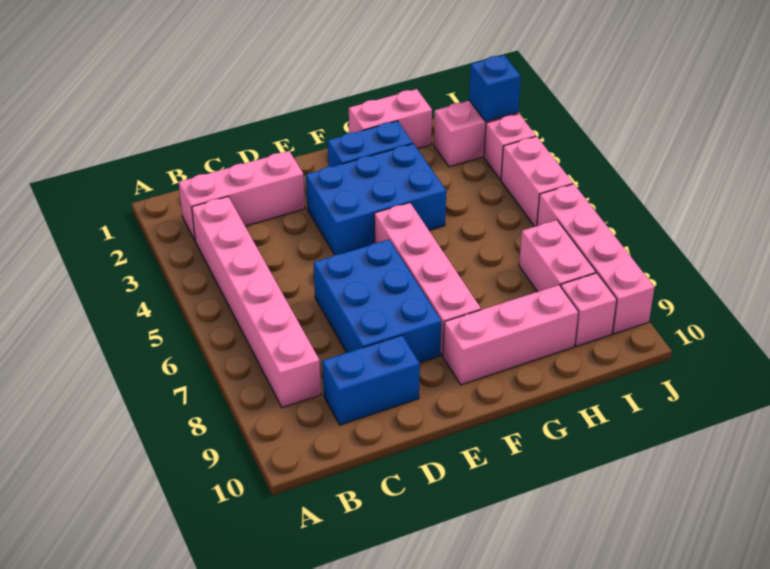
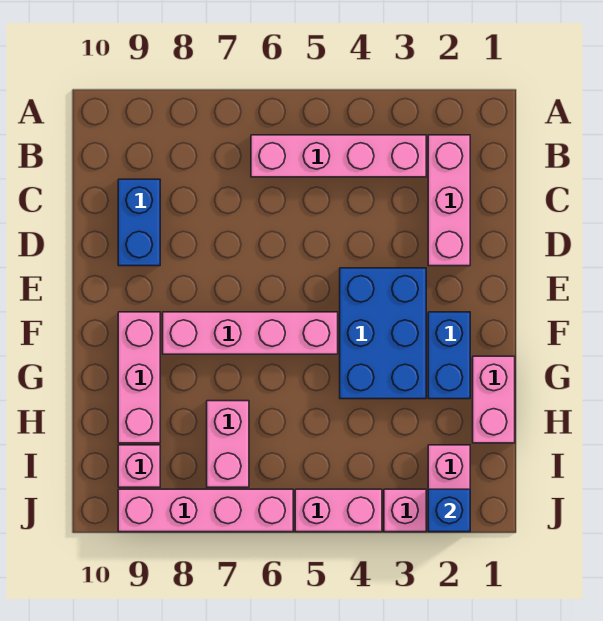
pink brick B3:B8 level 1 -> pink brick B3:B6 level 1
blue brick D6:E8 level 1 -> none
pink brick I7:I8 level 1 -> pink brick H7:I7 level 1

